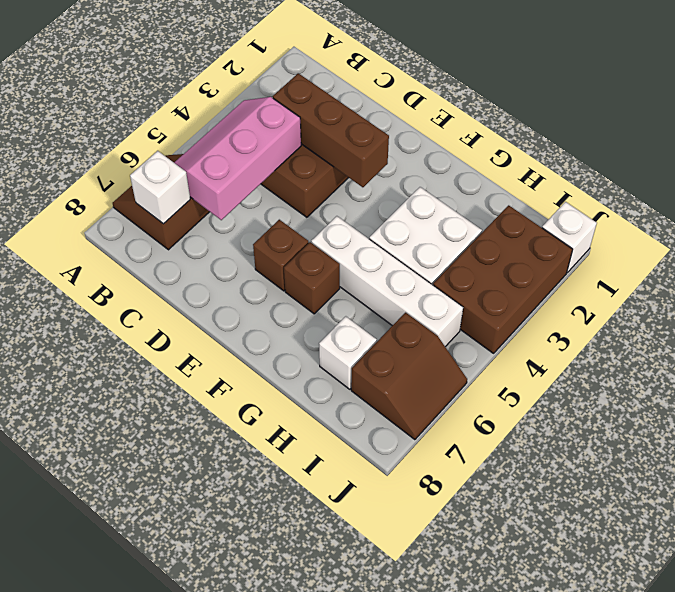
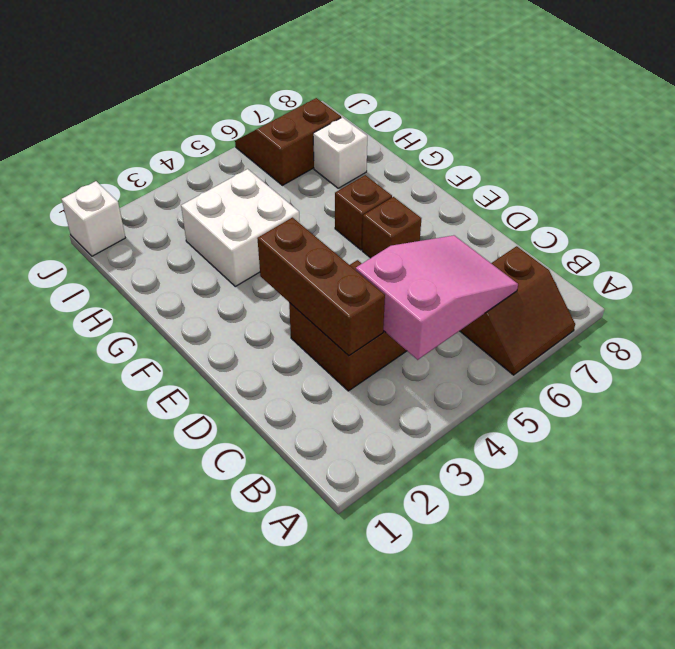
pink slope B4:C6 level 2 top C -> pink slope B4:C6 level 2 top 4
white brick B7 level 2 -> none
white brick F5:I5 level 1 -> none
brown brick I2:J4 level 1 -> none

